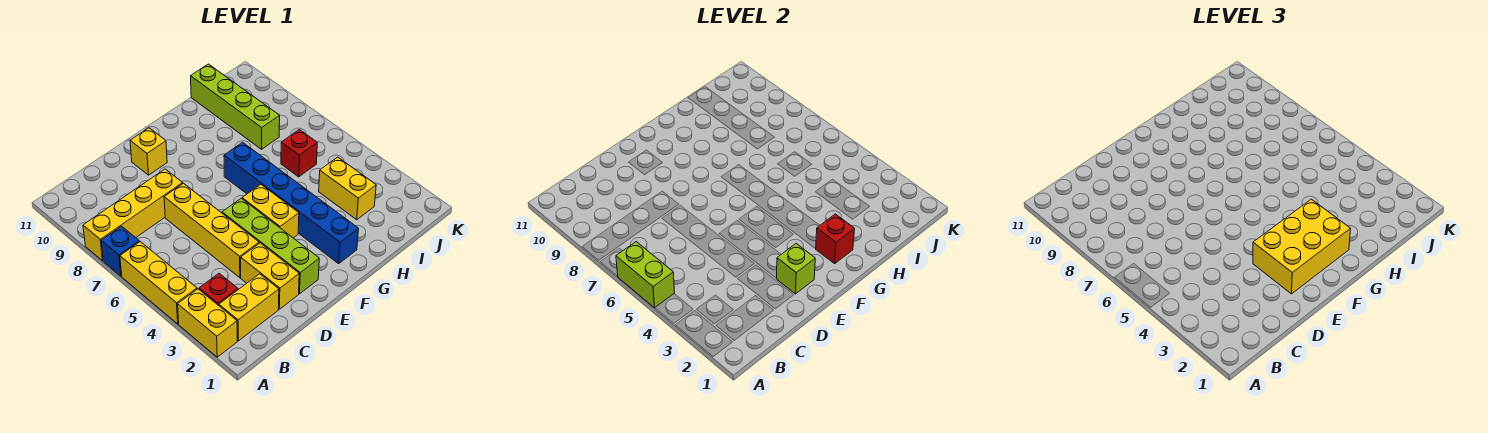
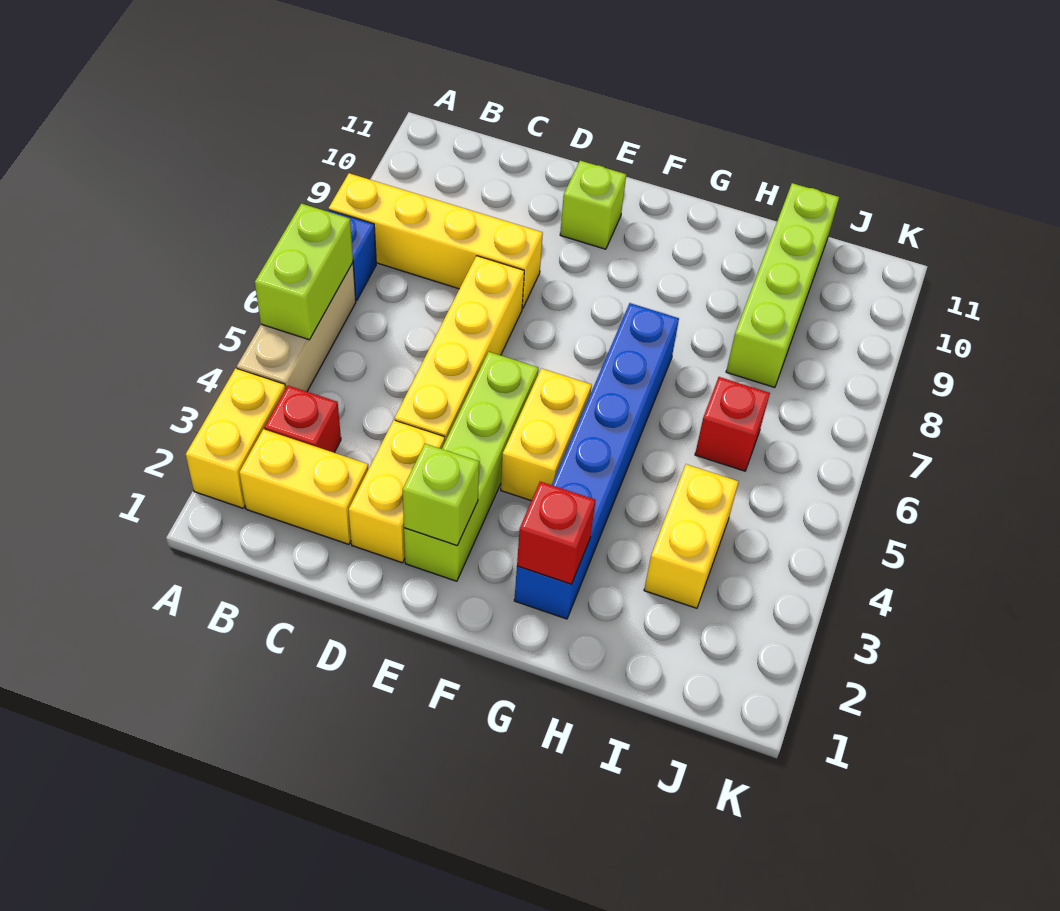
yellow brick A4:A6 level 1 -> tan brick A4:A6 level 1
yellow brick E2:G3 level 3 -> none
yellow brick E10 level 1 -> lime brick E10 level 1

